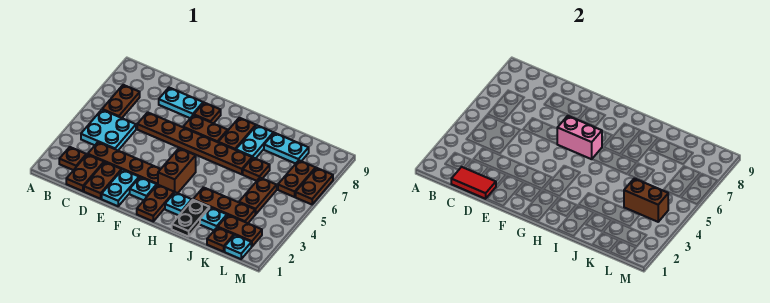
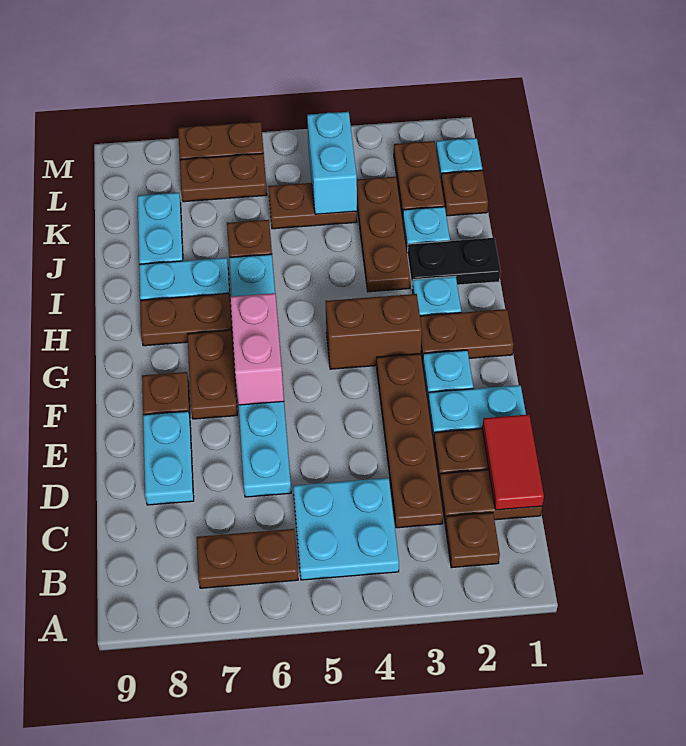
brown plate D6:I6 level 1 -> cyan plate D6:I6 level 1
brown brick K4:L4 level 2 -> cyan brick K4:L4 level 2

